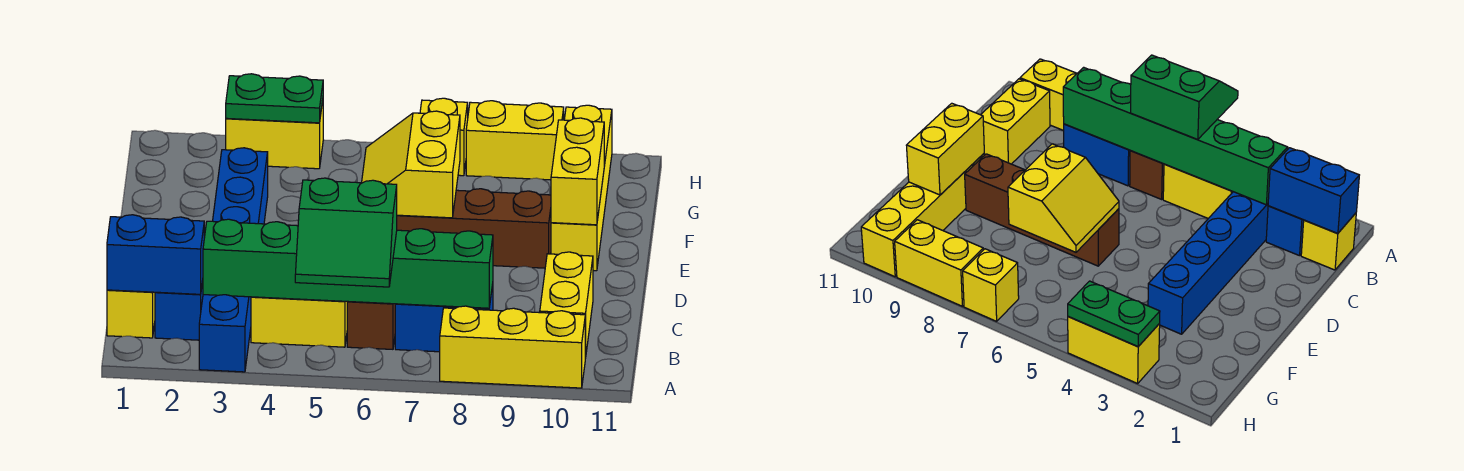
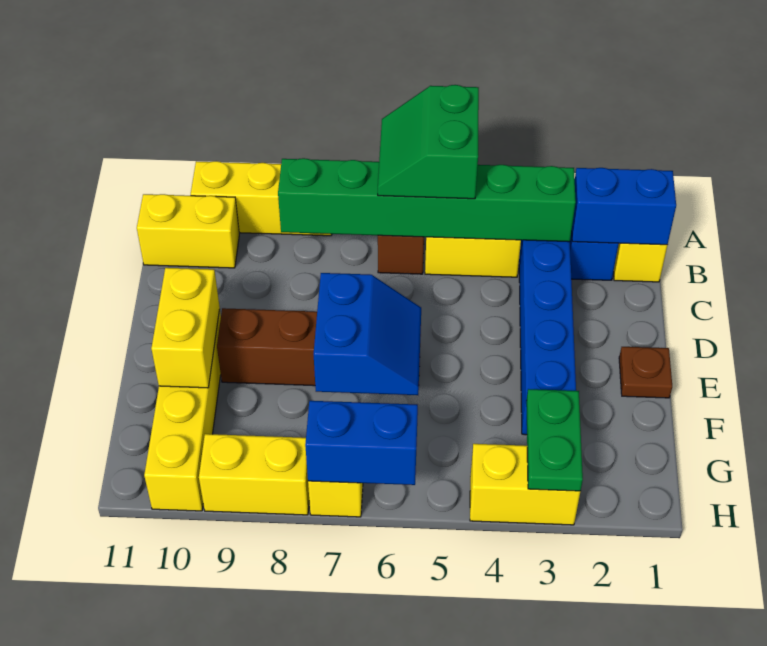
green slope A5:B6 level 3 top B -> green slope A5:B6 level 3 top 5
blue brick B7:B8 level 1 -> blue brick H6:H7 level 2
yellow brick B10:C10 level 1 -> yellow brick B10:B11 level 1
none -> brown plate E1 level 1
yellow slope E6:F7 level 2 top 7 -> blue slope E6:F7 level 2 top 7
green plate H3:H4 level 2 -> green plate G3:H3 level 2

